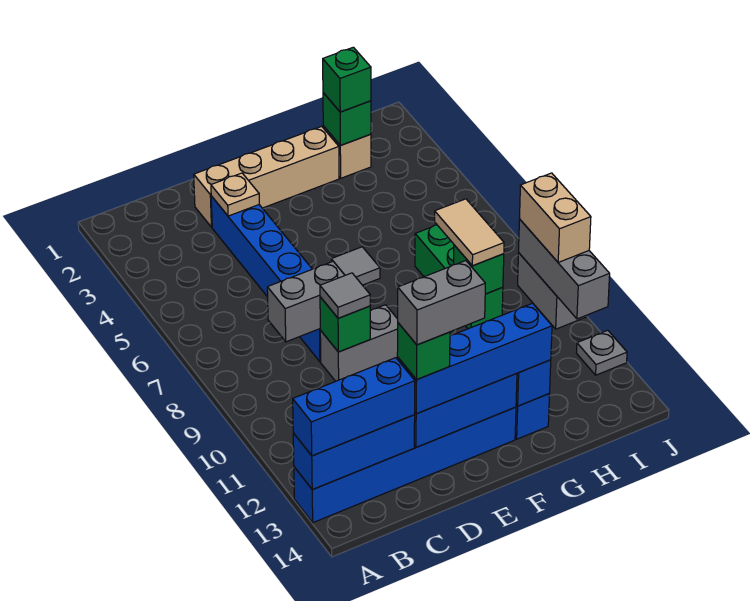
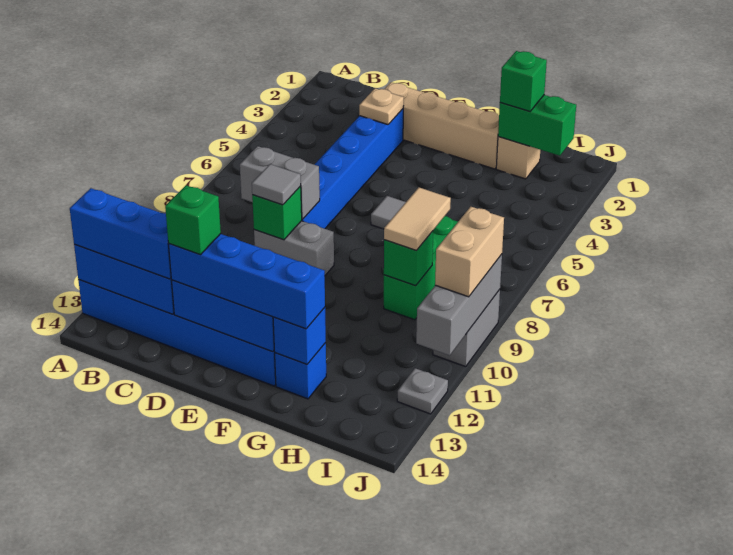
grey brick D13:E13 level 5 -> none
green brick H2 level 2 -> green brick H2:I2 level 2

